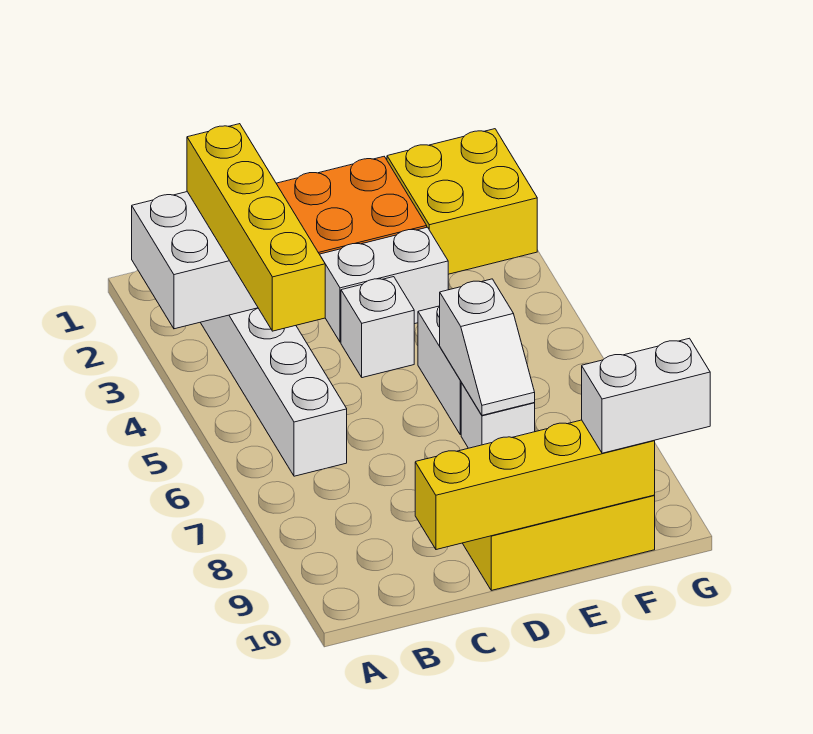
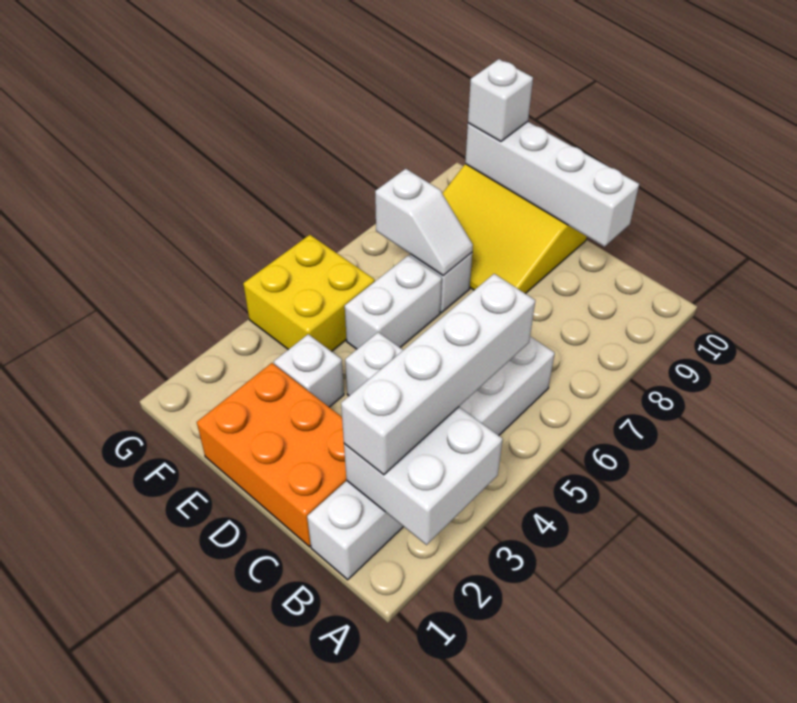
yellow brick B2:B5 level 3 -> white brick B2:B5 level 3
yellow brick C10:F10 level 2 -> white brick C10:F10 level 2
white brick D3:E3 level 1 -> white brick E3 level 1
white slope E6:E7 level 2 top 6 -> white slope E7:F7 level 2 top F
yellow brick F1:G2 level 1 -> yellow brick F4:G5 level 1
white brick F10:G10 level 3 -> white brick F10 level 3

